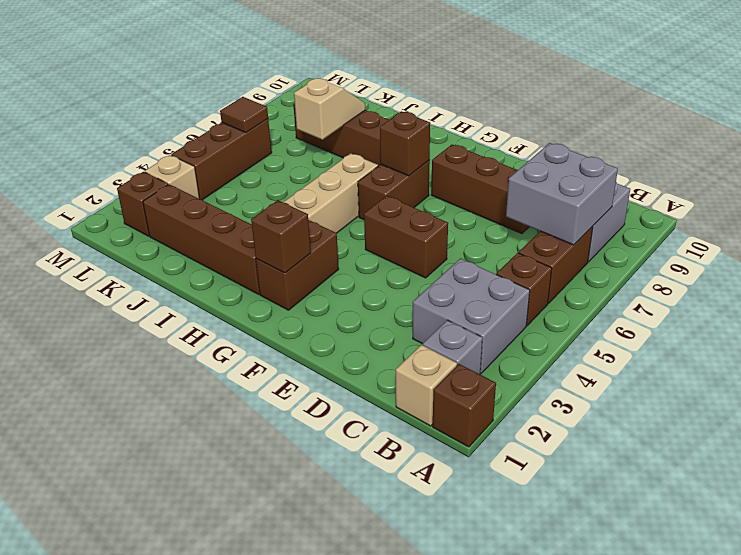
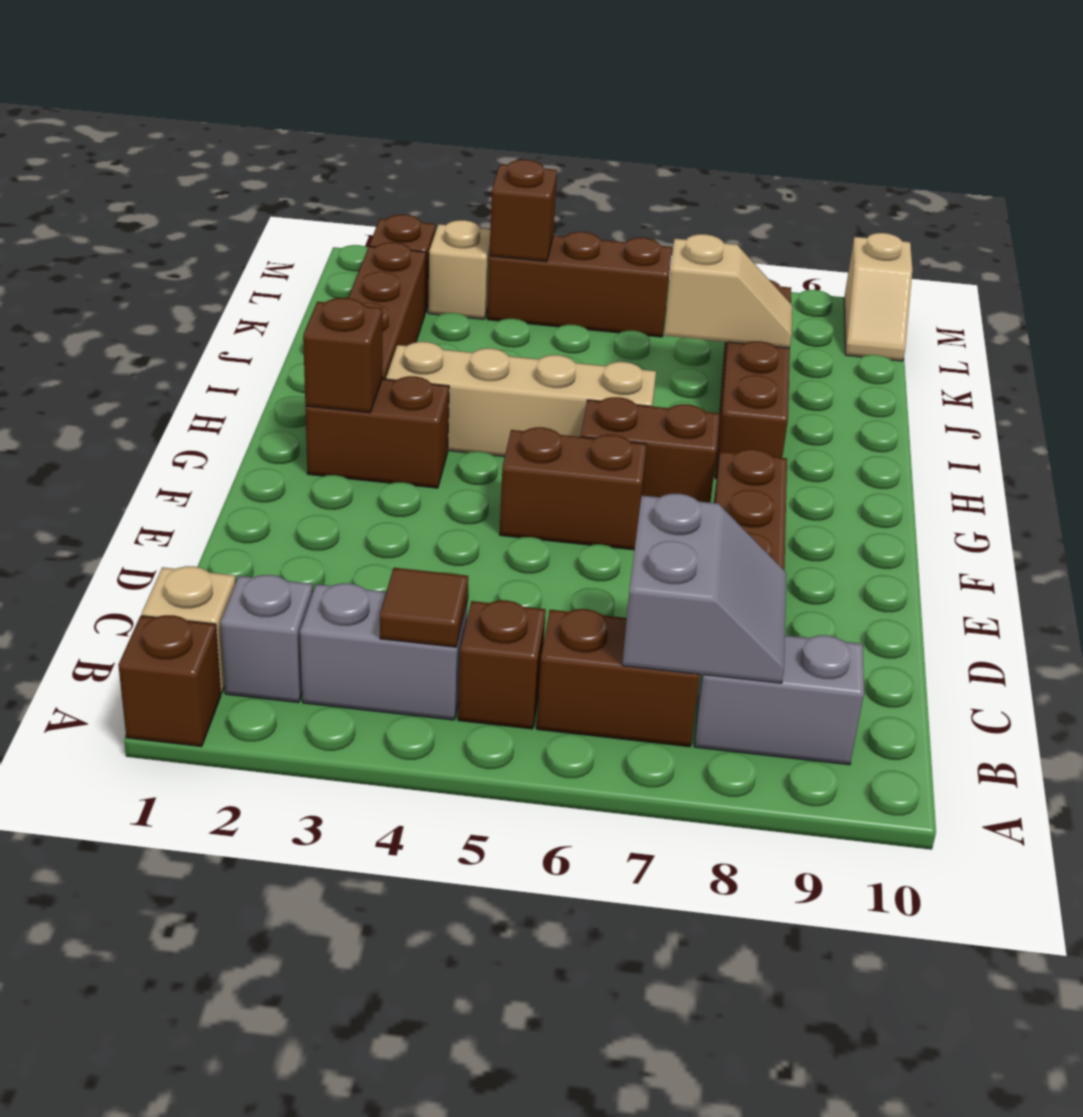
grey brick B3:C4 level 1 -> grey brick B3:B4 level 1
grey brick B7:C8 level 2 -> grey slope B7:C8 level 2 top 7
brown brick E5:F5 level 1 -> brown brick F5:F6 level 1
brown brick G7 level 2 -> brown brick L4 level 2
brown tile L6 level 2 -> brown tile B4 level 2
none -> tan slope L10:M10 level 1 top M

